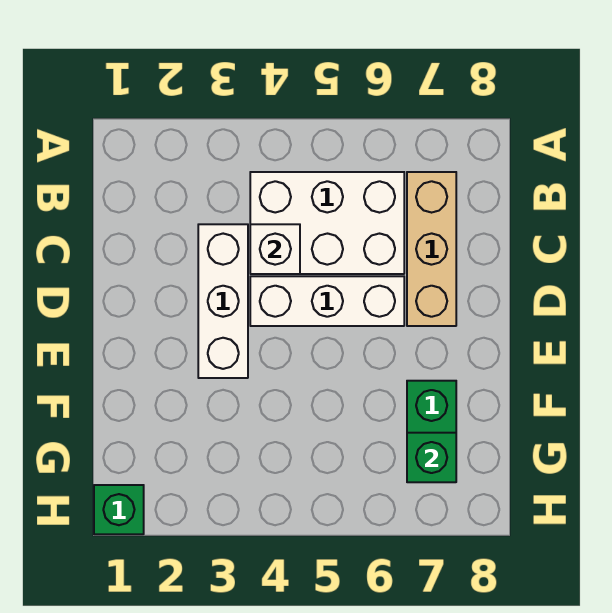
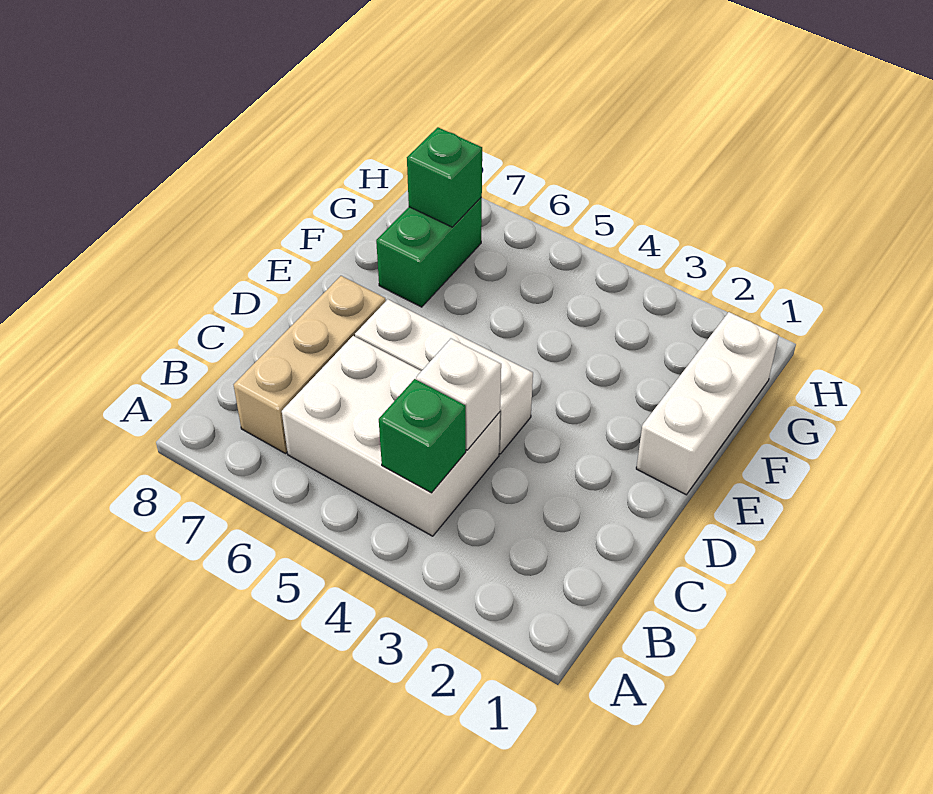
white brick C3:E3 level 1 -> white brick E1:G1 level 1
green brick H1 level 1 -> green brick B4 level 2

